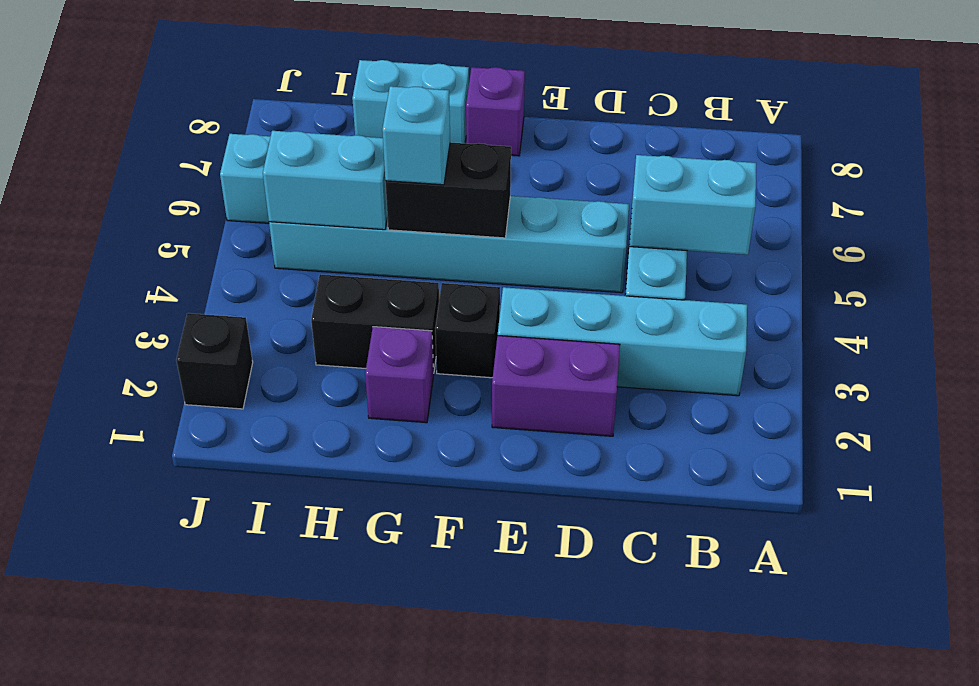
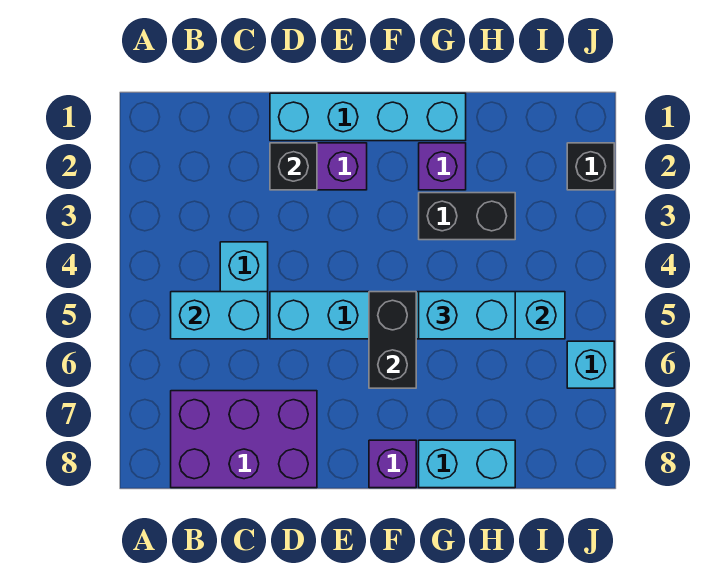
cyan brick B3:E3 level 1 -> cyan brick D1:G1 level 1
none -> purple brick B7:D8 level 1
black brick F3 level 1 -> black brick D2 level 2
black brick F5:G5 level 2 -> black brick F5:F6 level 2
cyan brick G5 level 3 -> cyan brick G5:H5 level 3

